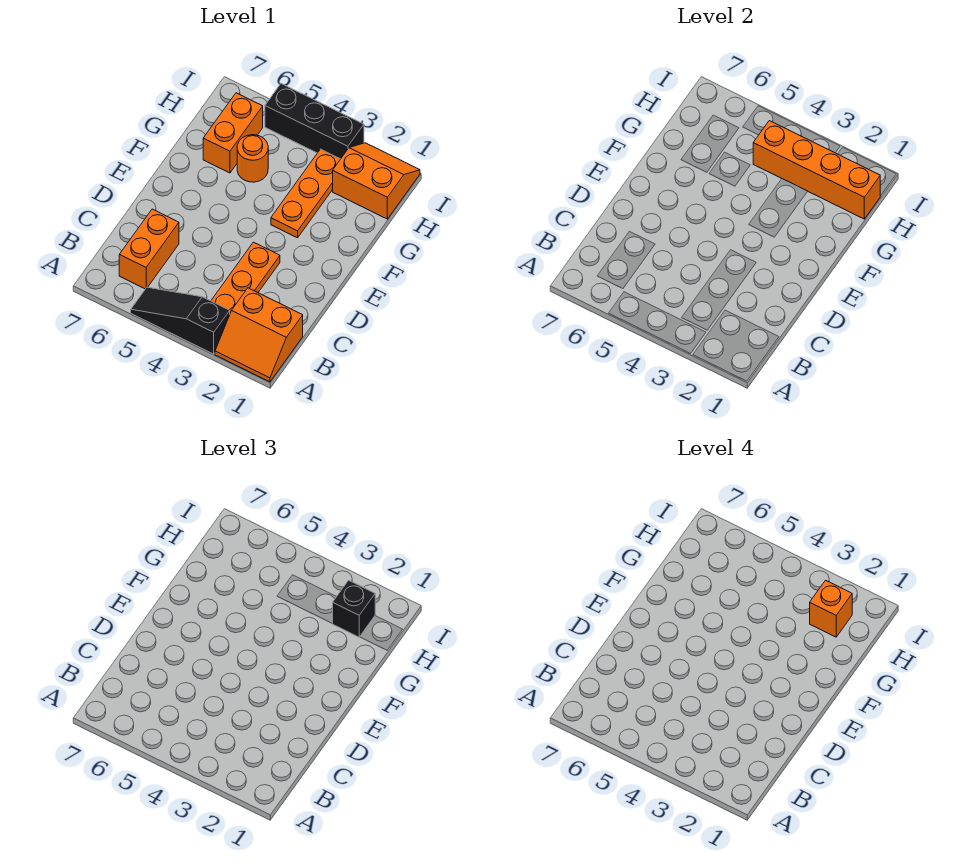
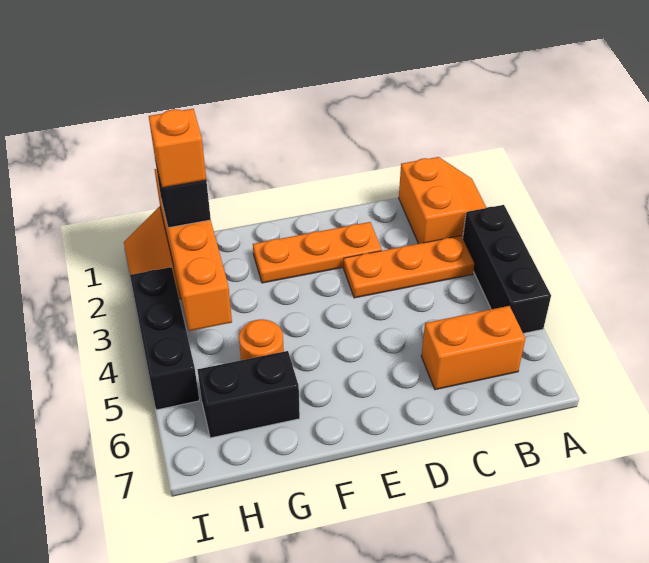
black slope A3:A5 level 1 top 3 -> black brick A3:A5 level 1
orange plate F3:H3 level 1 -> orange plate D2:F2 level 1
orange brick G6:H6 level 1 -> black brick G6:H6 level 1

